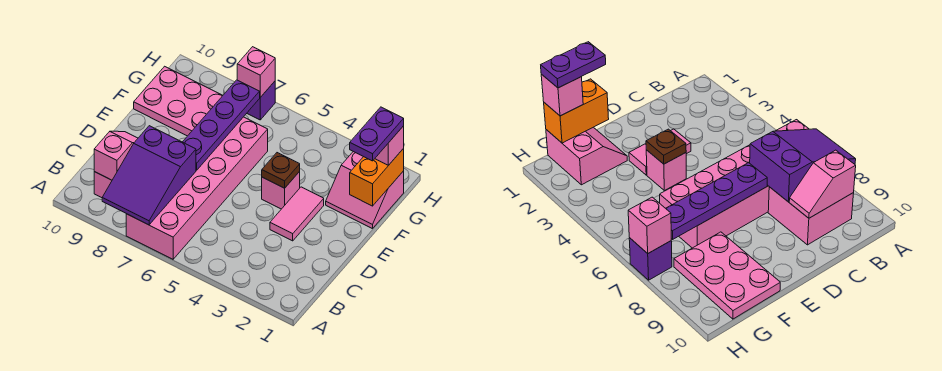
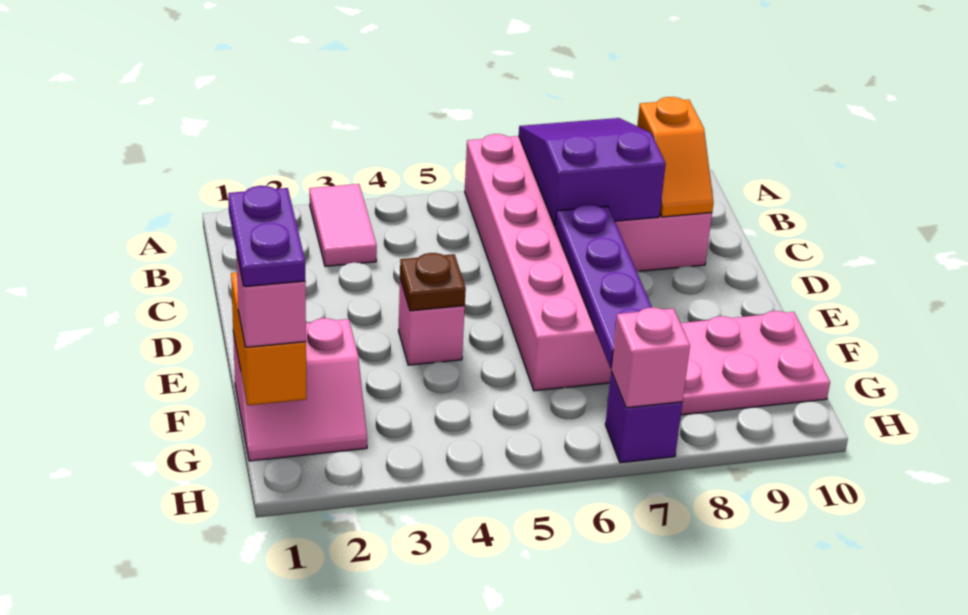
pink slope B9:C9 level 2 top B -> orange slope B9:C9 level 2 top B
pink tile D3:E3 level 1 -> pink tile A3:B3 level 1
pink slope F1:G2 level 1 top G -> pink slope F1:G2 level 1 top F

